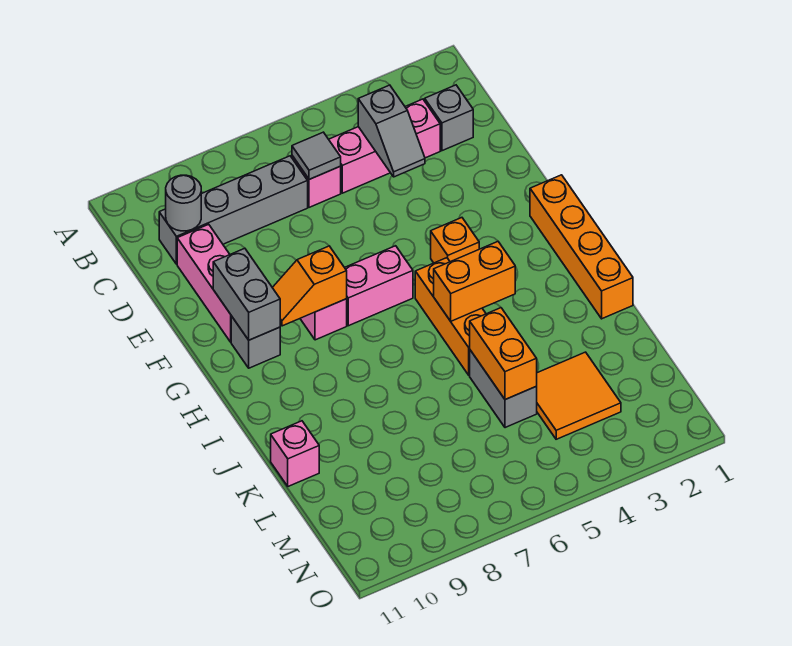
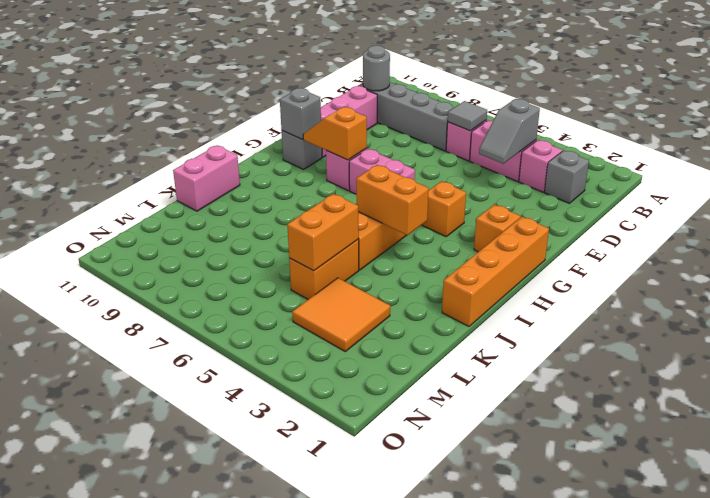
grey brick F10:G10 level 2 -> grey brick G10 level 2
none -> orange brick G2 level 1
grey brick K5:L5 level 1 -> orange brick K5:L5 level 1
pink brick K11 level 1 -> pink brick J11:K11 level 1

